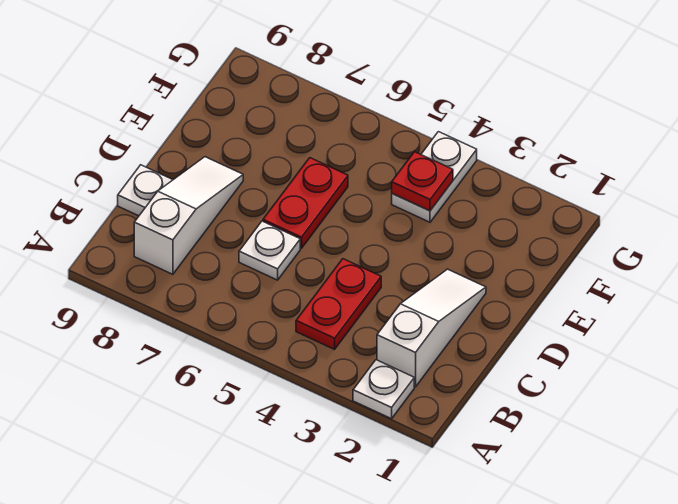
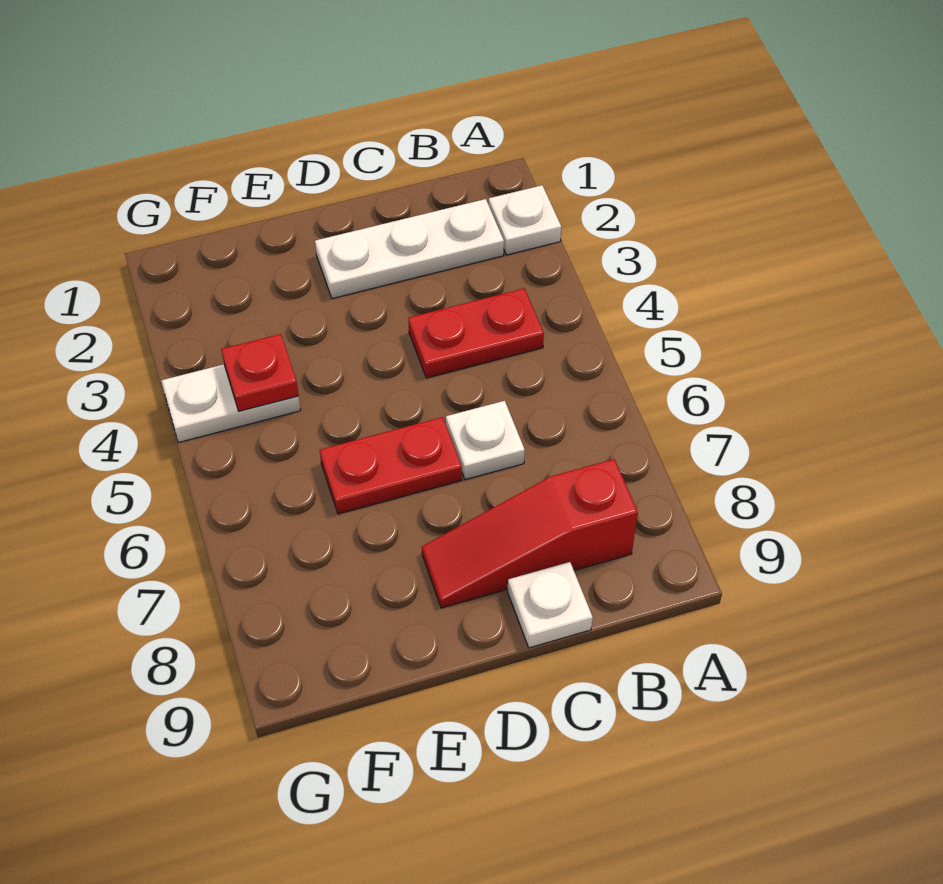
white slope B2:D2 level 1 top B -> white plate B2:D2 level 1
white slope B8:D8 level 1 top B -> red slope B8:D8 level 1 top B

